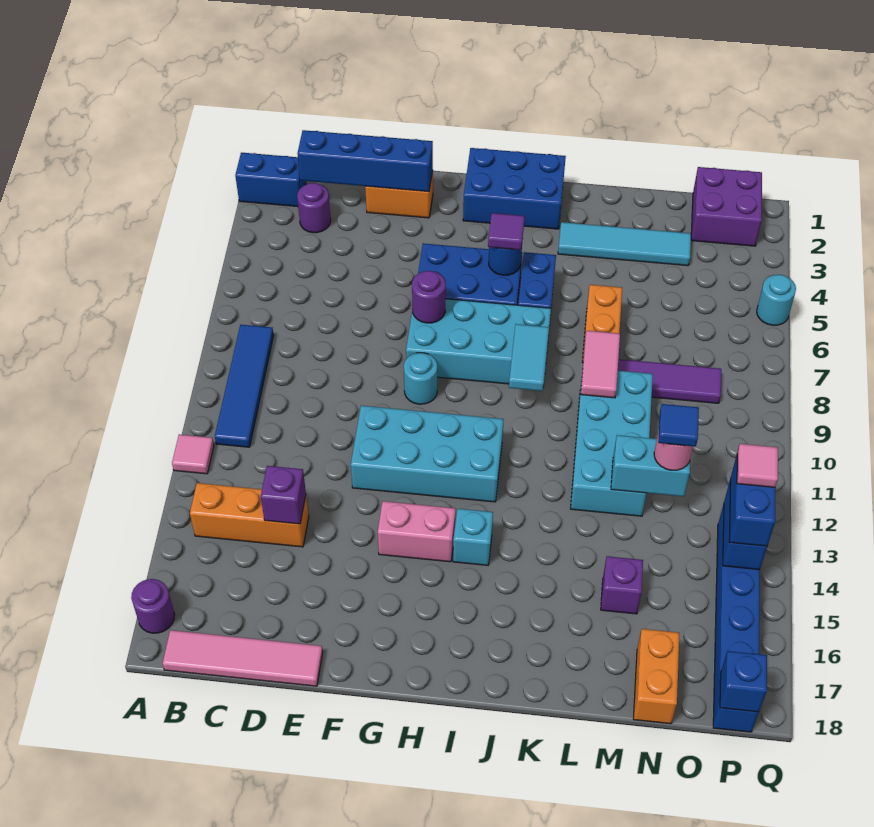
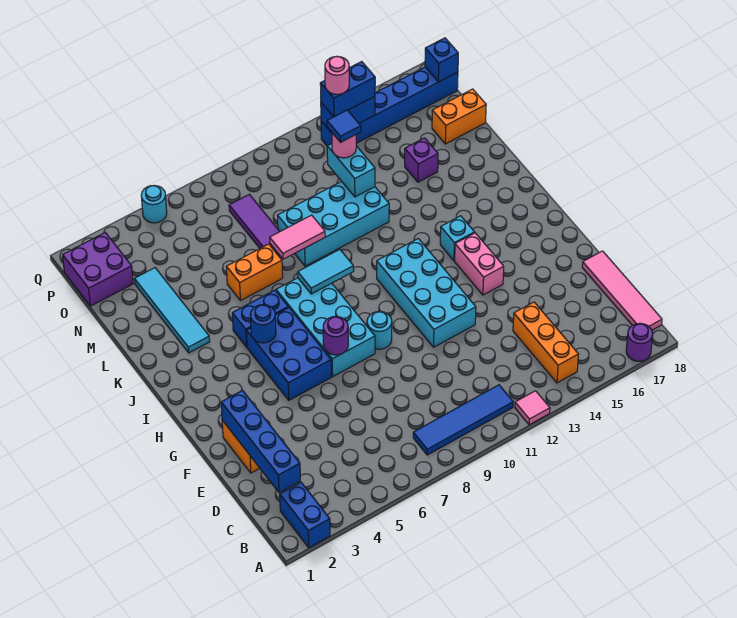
purple round brick C3 level 1 -> none
purple brick D14 level 2 -> none
blue brick H1:J2 level 1 -> none
purple tile I5 level 3 -> none
pink tile P13 level 4 -> pink round brick P13 level 4

